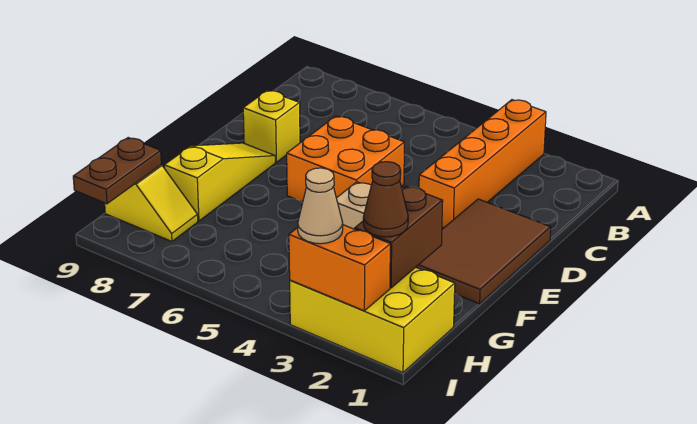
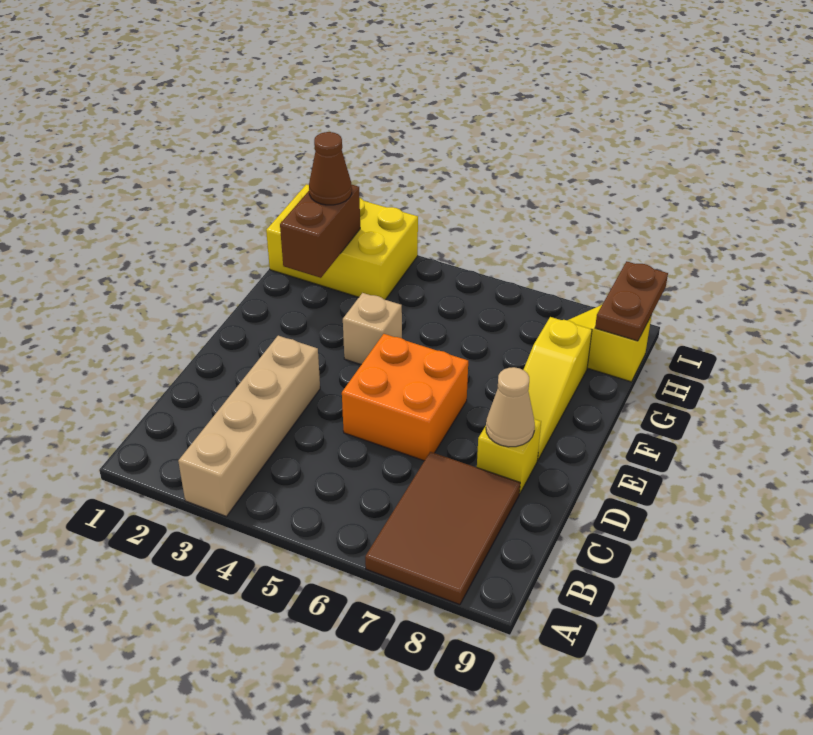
orange brick A3:D3 level 1 -> tan brick A3:D3 level 1
brown tile D1:F2 level 1 -> brown tile A7:C8 level 1
orange brick I2:I3 level 2 -> none
tan cone I3 level 3 -> tan cone D8 level 2

